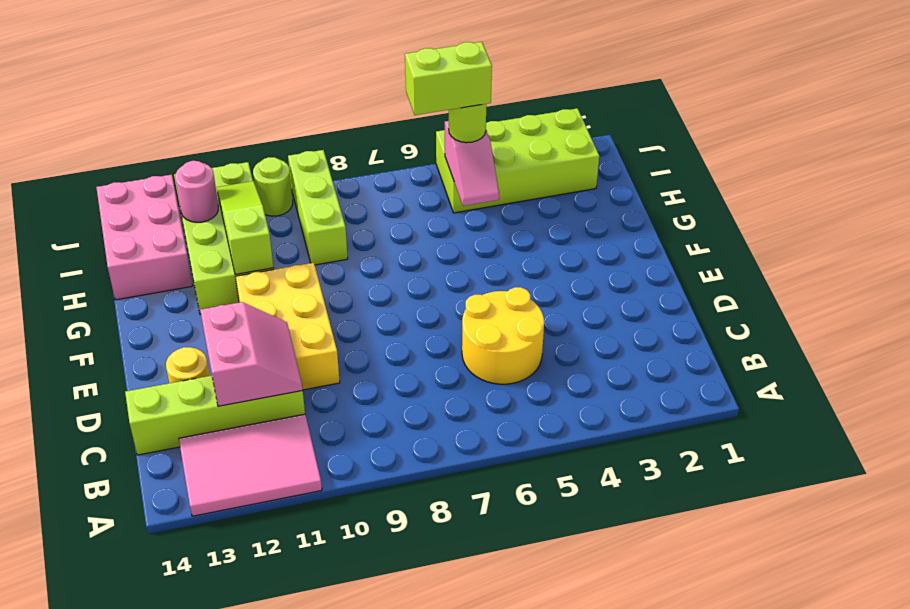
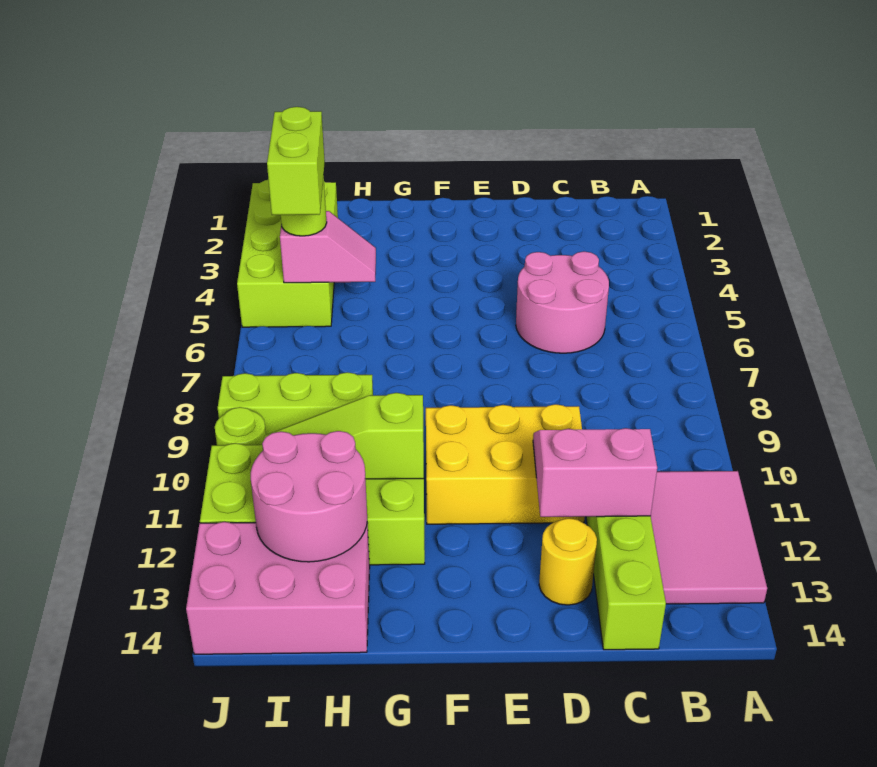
yellow round brick C5:D6 level 1 -> pink round brick C5:D6 level 1
pink round brick I12 level 2 -> pink round brick H12:I13 level 2

